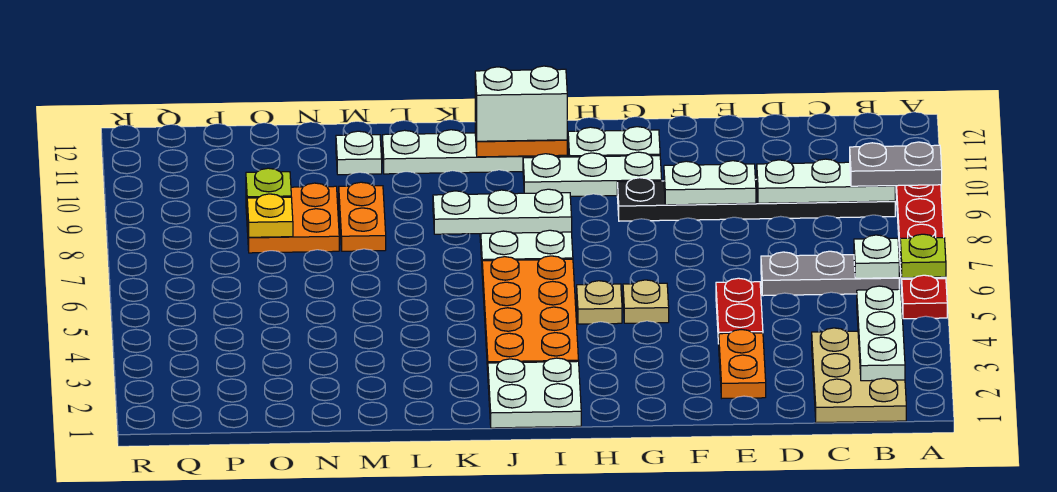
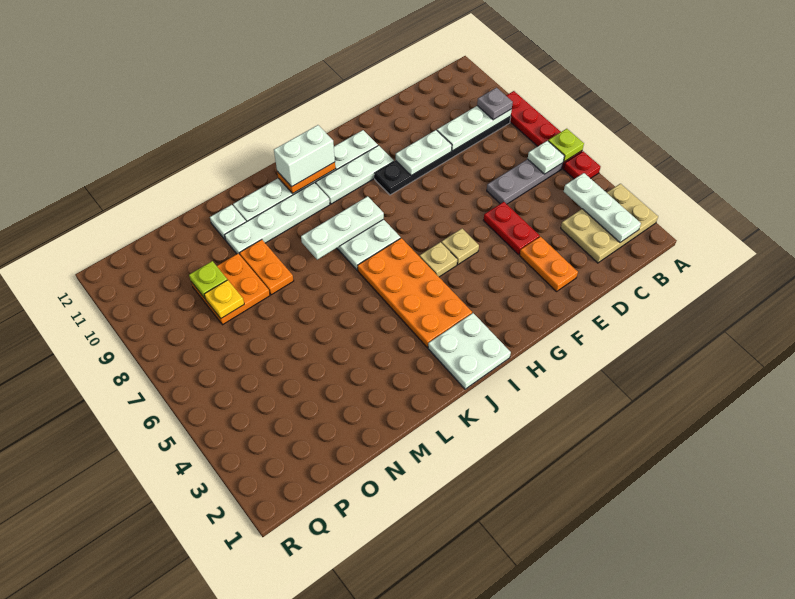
grey plate A9:B9 level 3 -> grey plate B9 level 3
tan plate B1:C3 level 1 -> tan plate A2:C3 level 1
none -> white plate J10:M10 level 1

